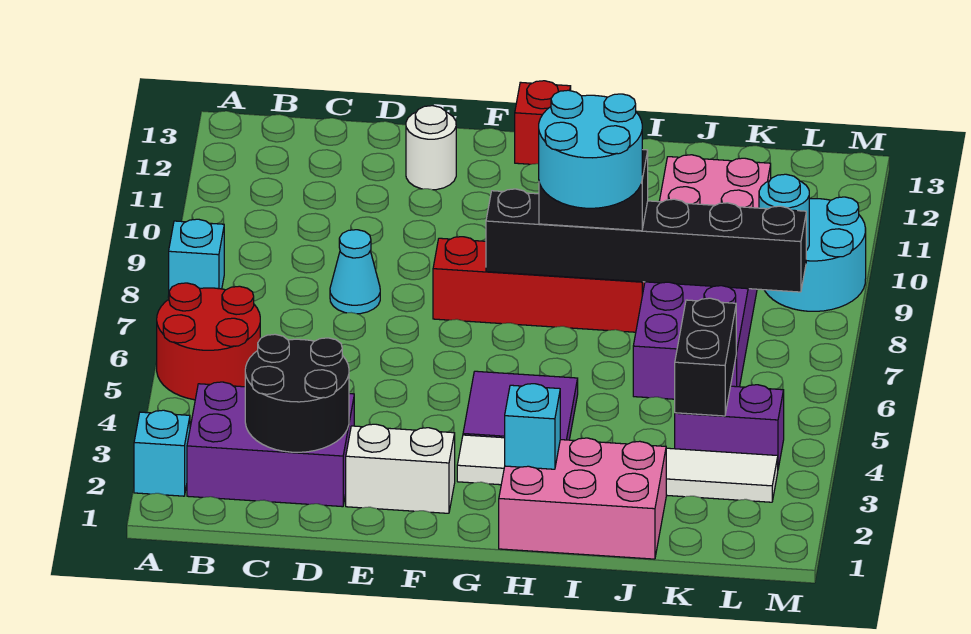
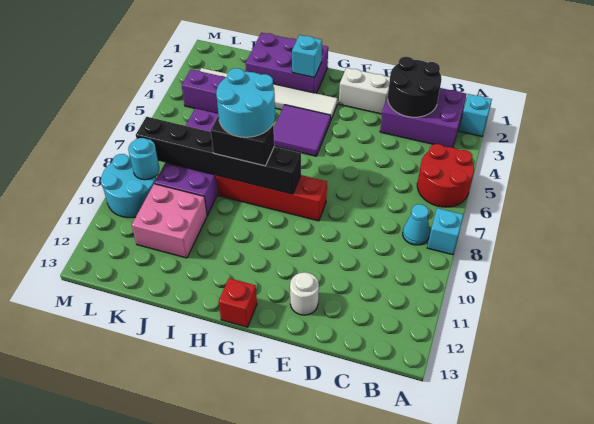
cyan cone D8 level 1 -> cyan cone B8 level 1
pink brick H1:J2 level 1 -> purple brick H1:J2 level 1
black brick K4:K5 level 2 -> none

